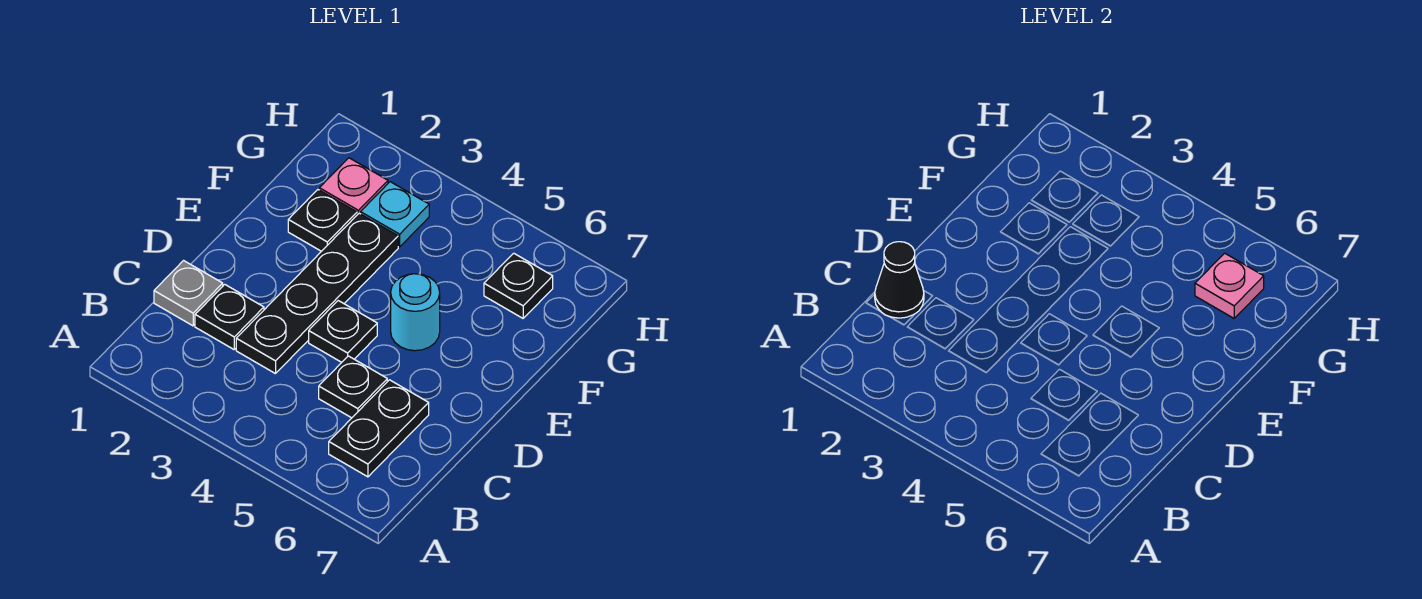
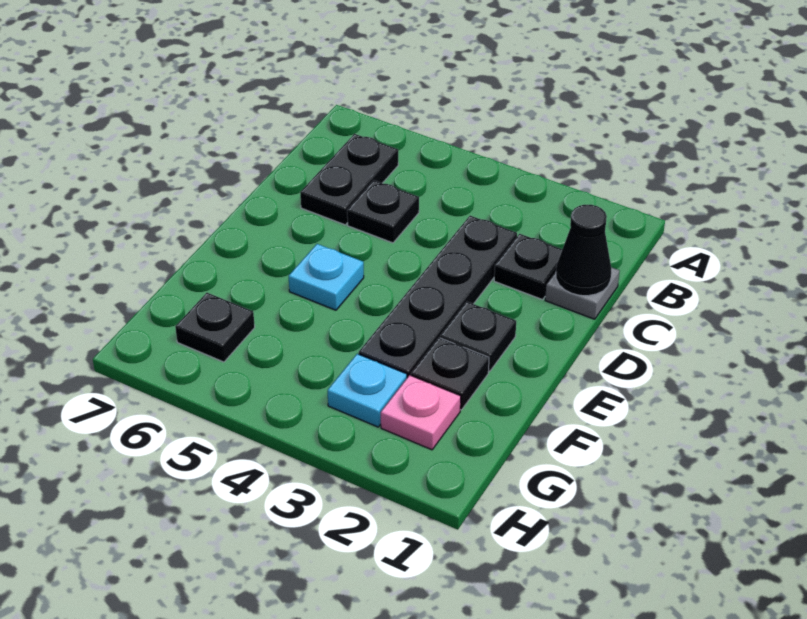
black plate D4 level 1 -> black plate E2 level 1
cyan round brick E5 level 1 -> cyan plate E5 level 1
pink plate G6 level 2 -> none

